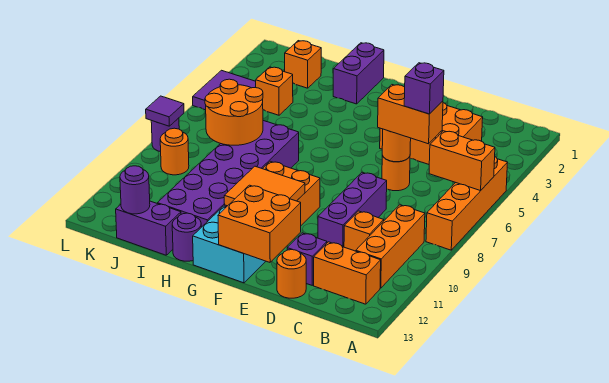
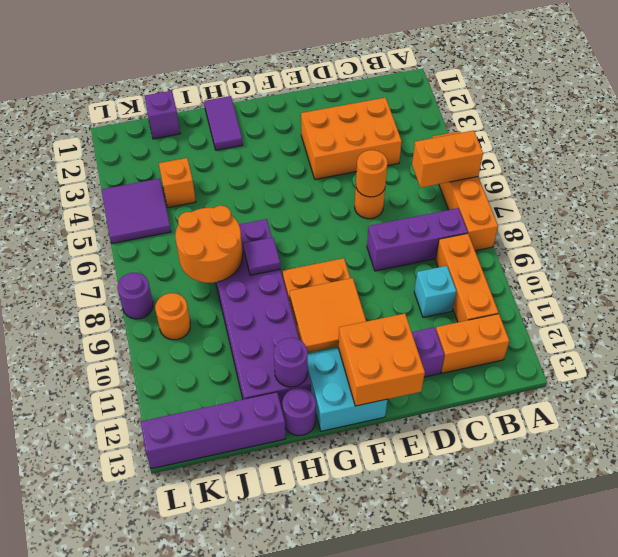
orange brick C6:D6 level 3 -> none
purple brick C6 level 4 -> purple brick J1 level 1
orange brick C10 level 1 -> cyan brick C10 level 1
purple brick D8:D10 level 1 -> purple brick B8:D8 level 1
orange round brick D13 level 1 -> none
purple brick H1:H2 level 1 -> purple tile H1:H2 level 1
purple brick I13:J13 level 1 -> purple brick I13:L13 level 1
orange brick J2 level 1 -> none
purple round brick J13 level 2 -> purple round brick H12 level 2
purple tile L8 level 2 -> purple tile H8 level 2

